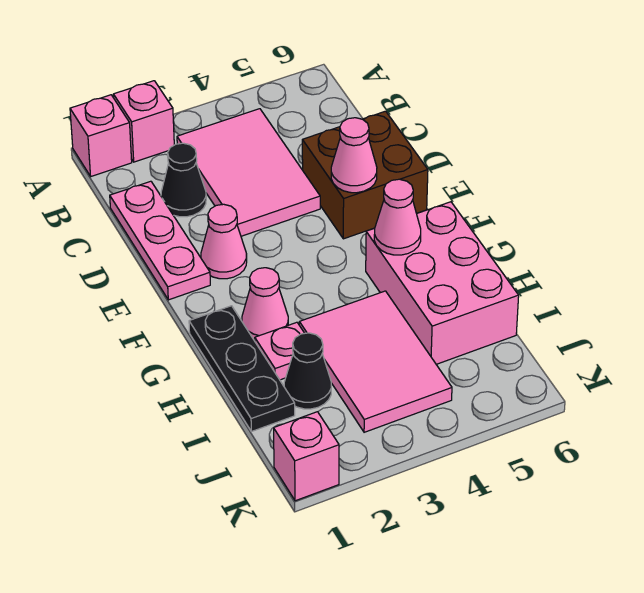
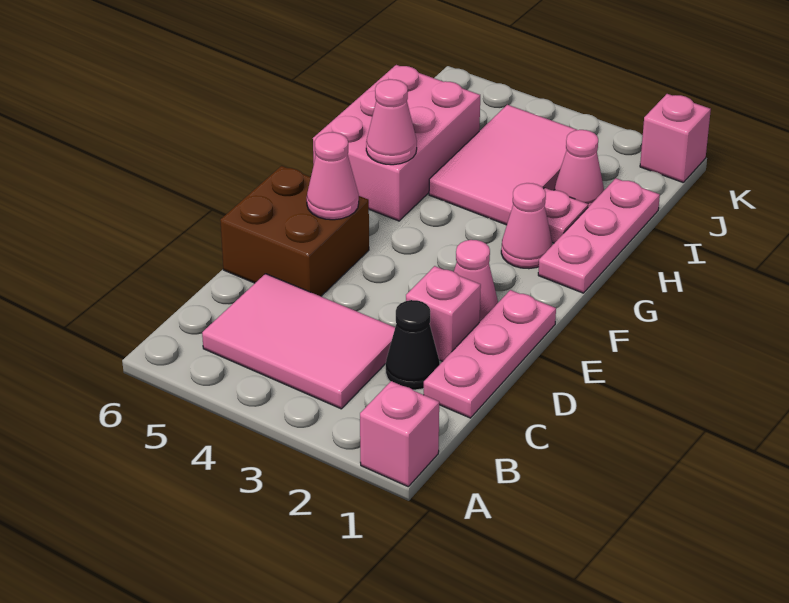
pink brick A2 level 1 -> pink brick D2 level 1
pink tile B3:D4 level 1 -> pink tile B3:C5 level 1
black plate G1:I1 level 1 -> pink plate G1:I1 level 1
black cone I2 level 1 -> pink cone I2 level 1

